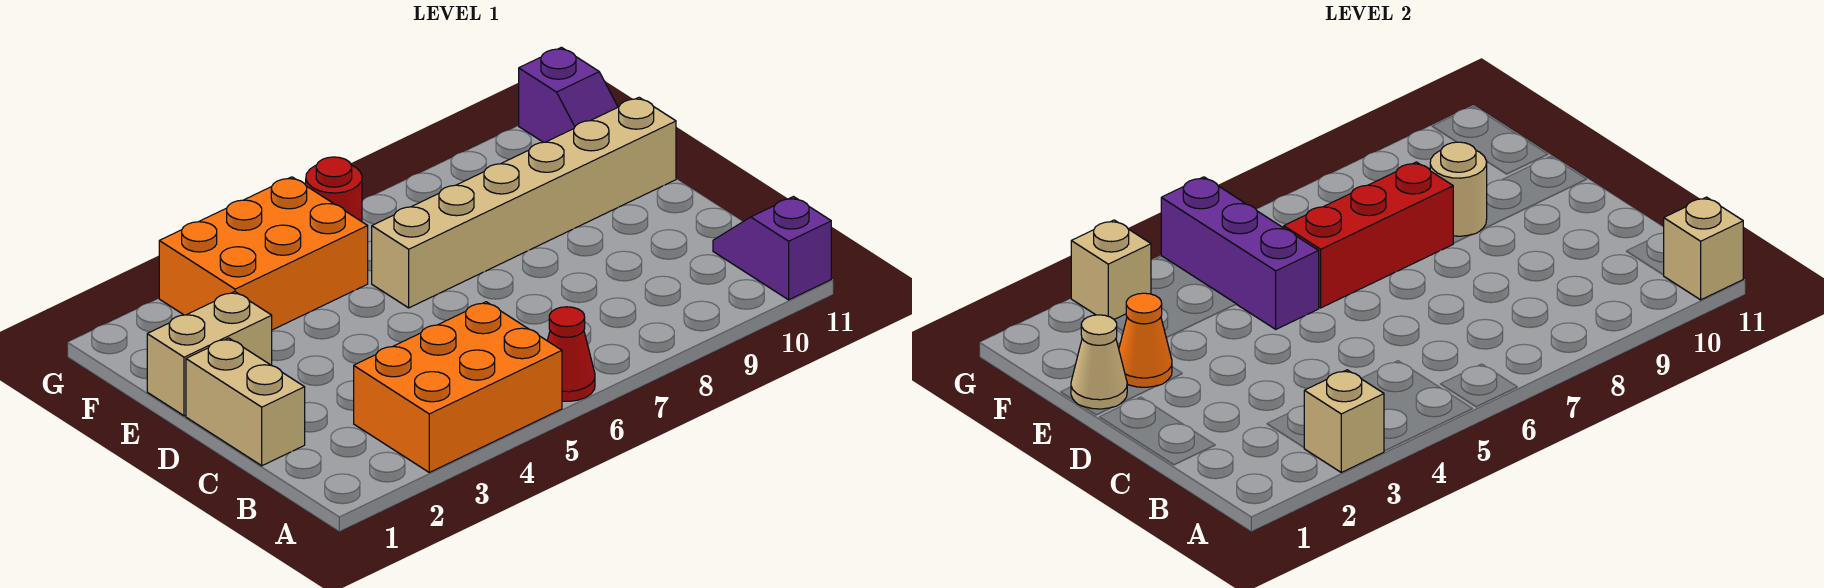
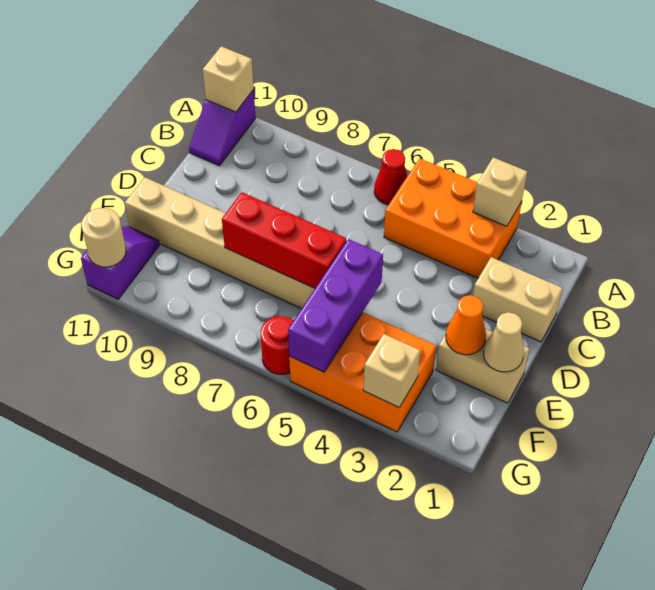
tan brick C1:D1 level 1 -> tan brick C1:C2 level 1
tan round brick E9 level 2 -> tan round brick G11 level 2

